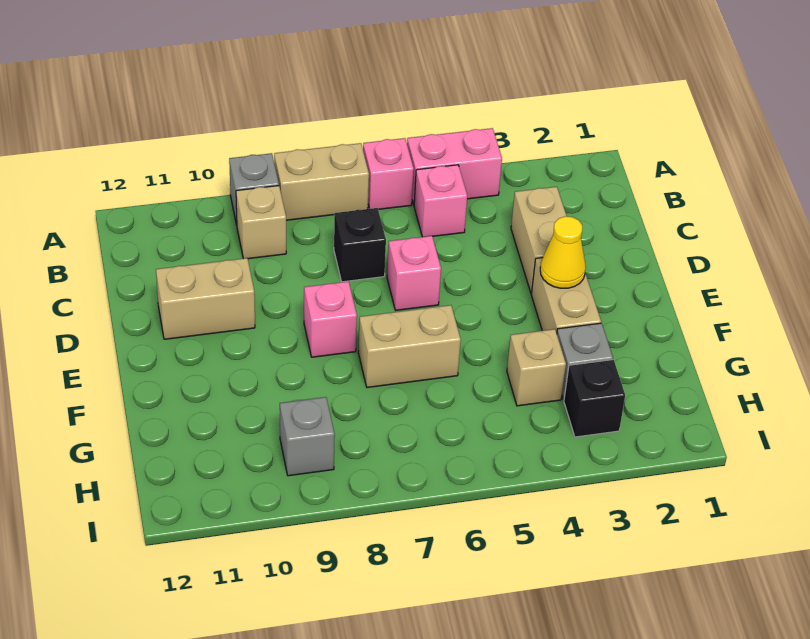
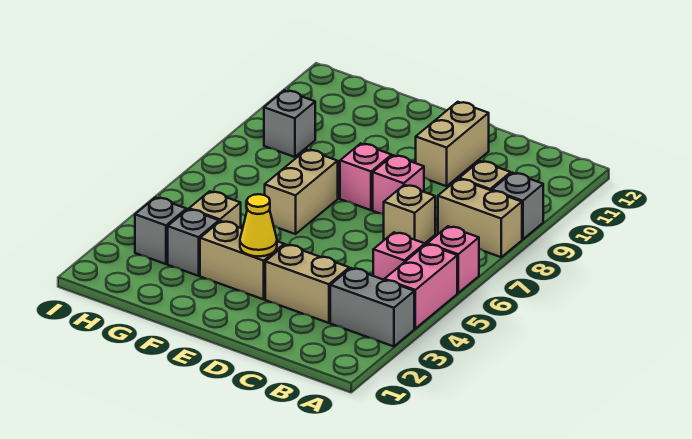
none -> grey brick A3:B3 level 1
tan brick A7:A8 level 1 -> tan brick A8:B8 level 1
black brick C7 level 1 -> tan brick C7 level 1
pink brick D6 level 1 -> pink brick D8 level 1
black brick H3 level 1 -> grey brick H3 level 1

